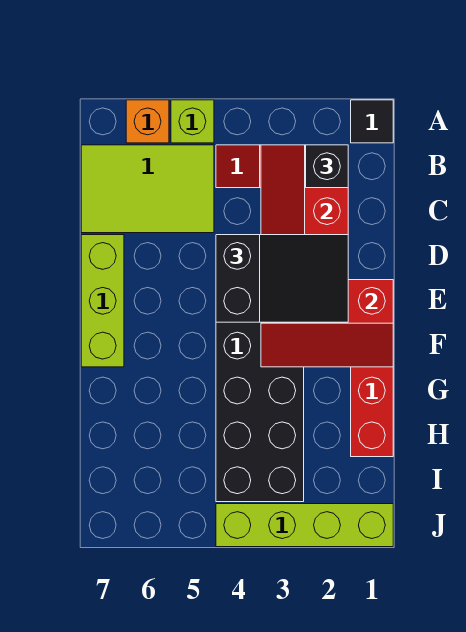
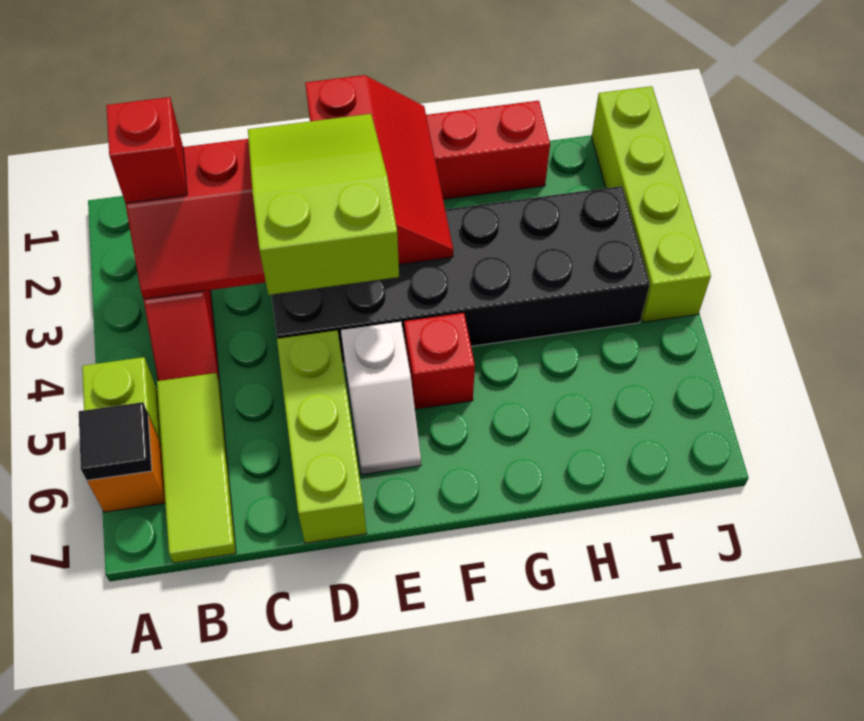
black tile A1 level 1 -> black tile A6 level 2
black brick B2 level 3 -> red brick B2 level 3
lime tile B5:C7 level 1 -> lime tile B5:B7 level 1
black slope D2:E4 level 3 top 4 -> lime slope D2:E4 level 3 top 4
lime brick D7:F7 level 1 -> lime brick D5:D7 level 1
none -> white slope E5:E6 level 1 top 5
none -> red brick F5 level 1

